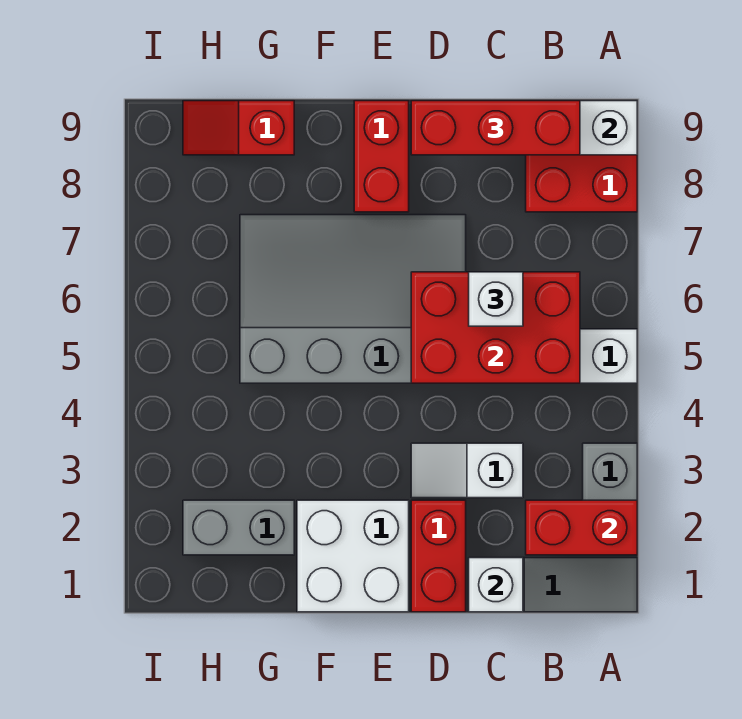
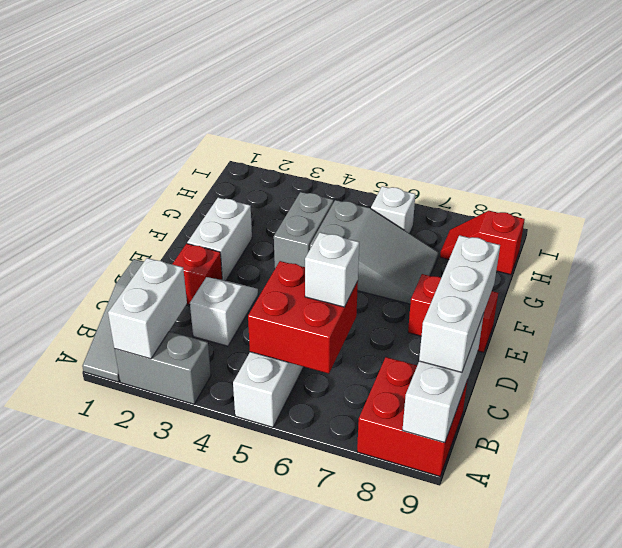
red brick A2:B2 level 2 -> white brick A2:B2 level 2
red brick B5:D6 level 2 -> red brick B5:C6 level 2
red brick B9:D9 level 3 -> white brick B9:D9 level 3
white brick C1 level 2 -> white brick H6 level 1
red brick D1:D2 level 1 -> red brick D2 level 1
grey slope D5:G7 level 1 top 5 -> grey slope F5:G7 level 1 top 5
white brick E1:F2 level 1 -> white brick E2:F2 level 1
grey brick G2:H2 level 1 -> grey brick F4:G4 level 1
red slope G9:H9 level 1 top G -> red slope H8:H9 level 1 top 9

